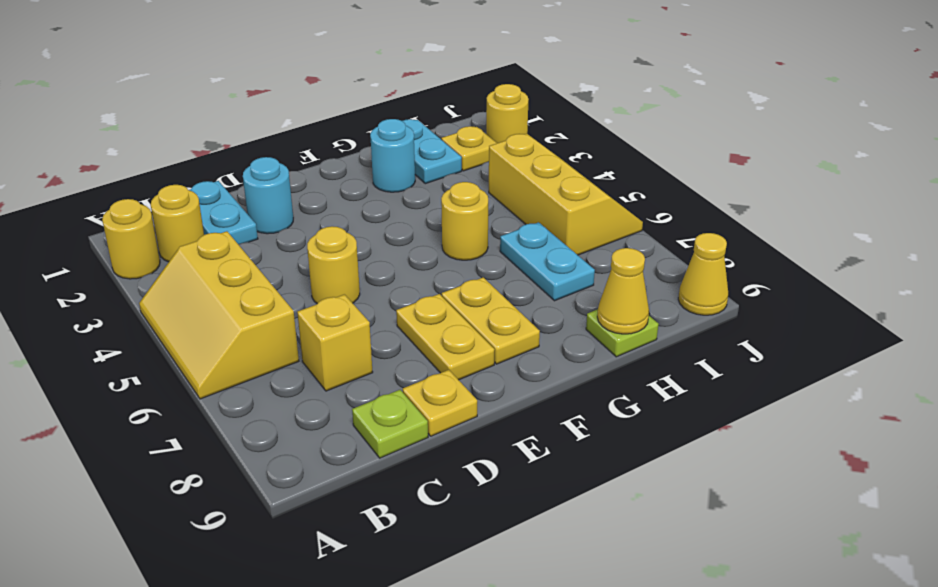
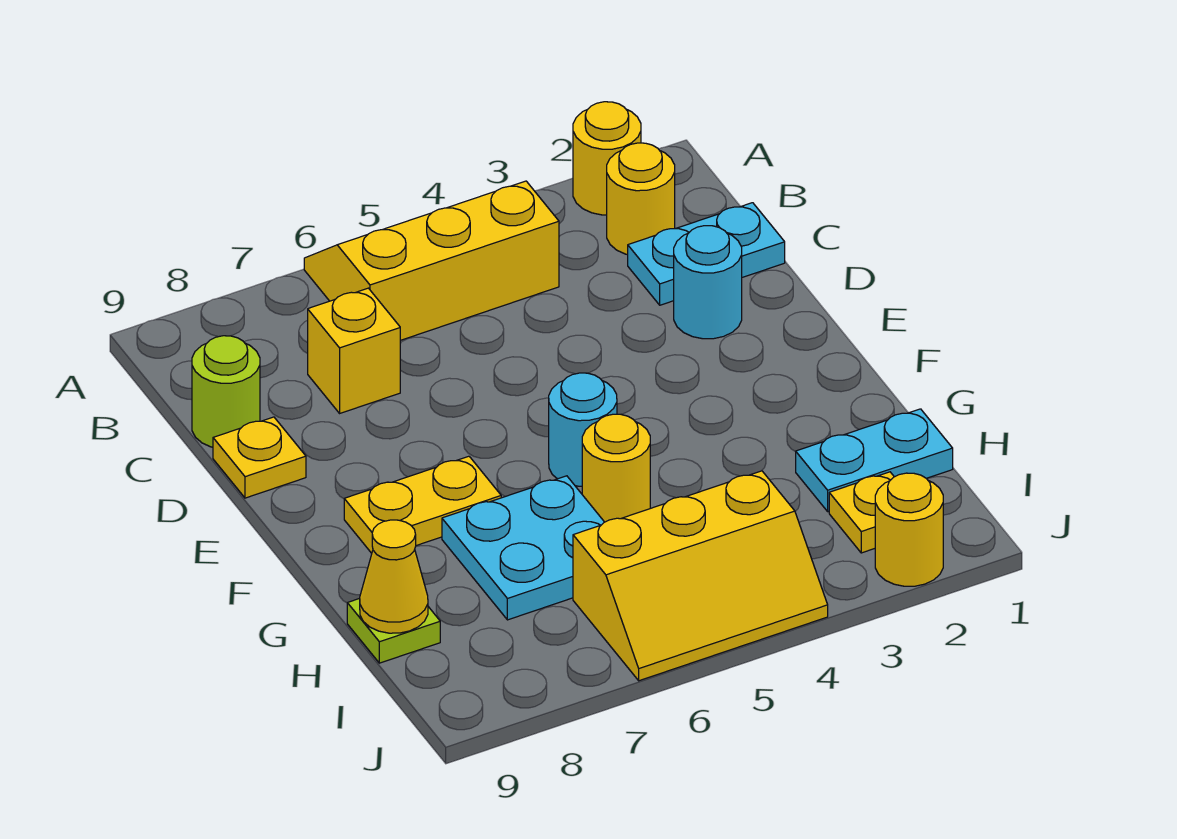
lime plate C9 level 1 -> lime round brick C9 level 1
yellow round brick D5 level 1 -> none
yellow plate E7:E8 level 1 -> none
cyan round brick G2 level 1 -> cyan round brick F5 level 1
cyan plate H6:H7 level 1 -> cyan plate G6:H7 level 1
yellow cone J9 level 1 -> none

